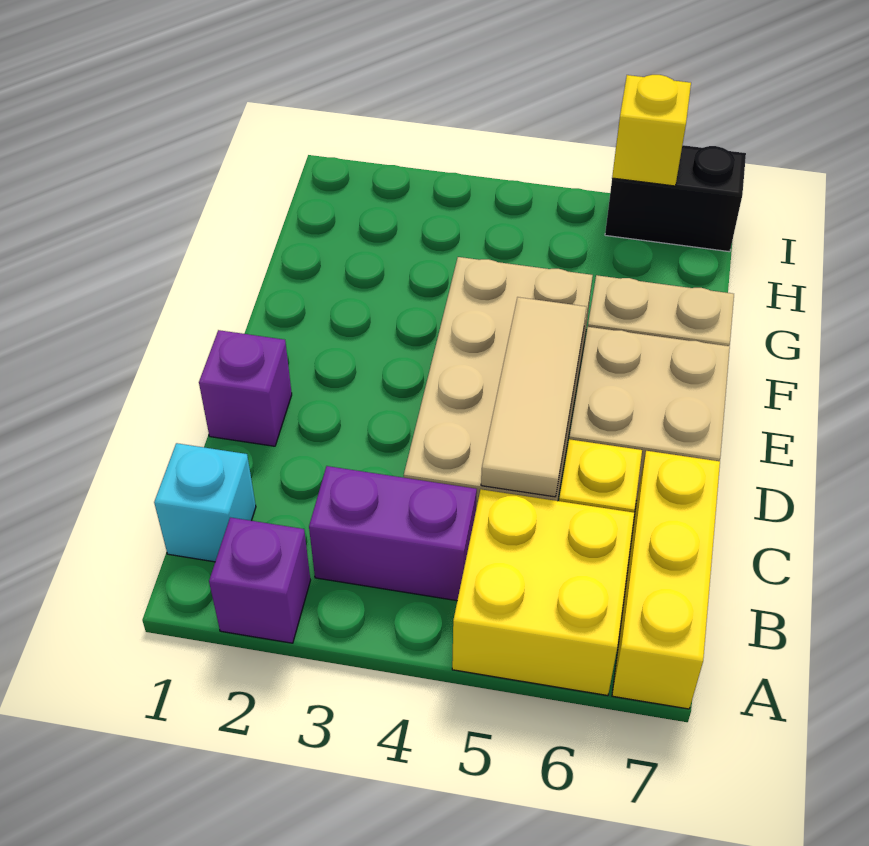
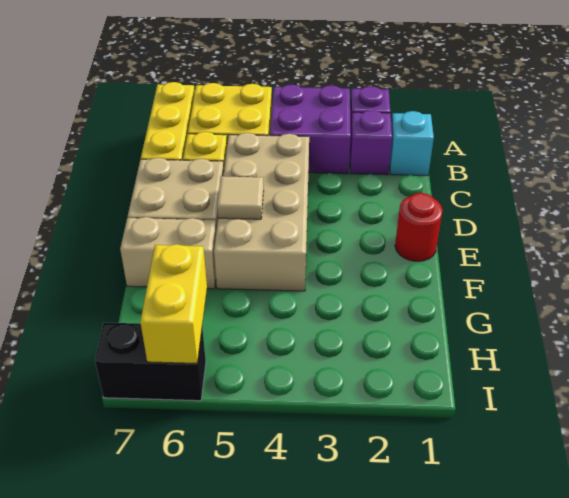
purple brick B3:B4 level 1 -> purple brick A3:B4 level 1
tan tile C5:E5 level 2 -> tan tile E5 level 2
purple brick D1 level 1 -> purple brick B2 level 1
none -> red round brick E1 level 1
yellow brick I6 level 2 -> yellow brick H6:I6 level 2

